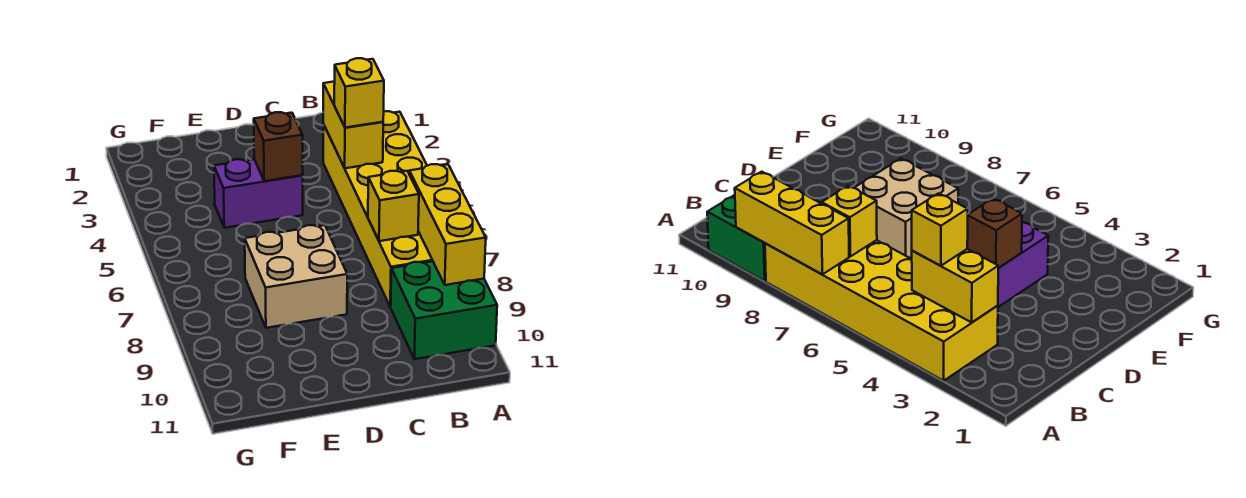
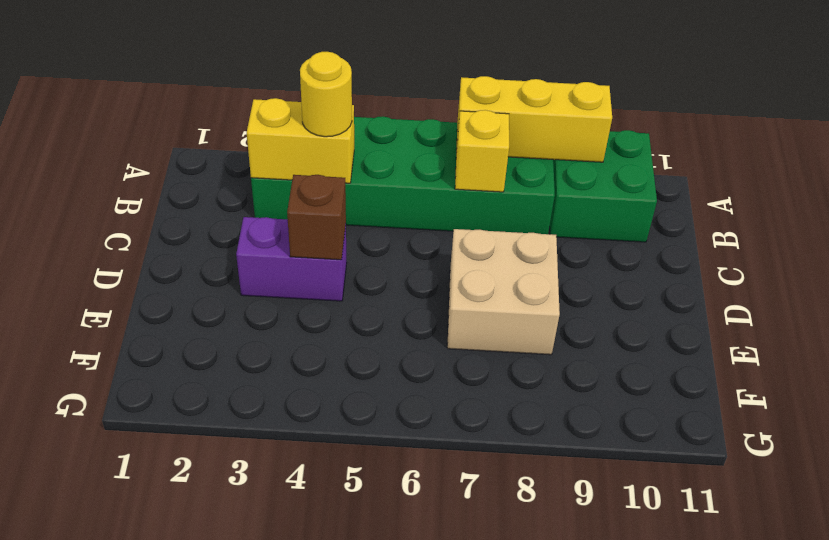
yellow brick A3:B8 level 1 -> green brick A3:B8 level 1
yellow brick B4 level 3 -> yellow round brick B4 level 3
purple brick D4:E4 level 1 -> purple brick D3:D4 level 1

